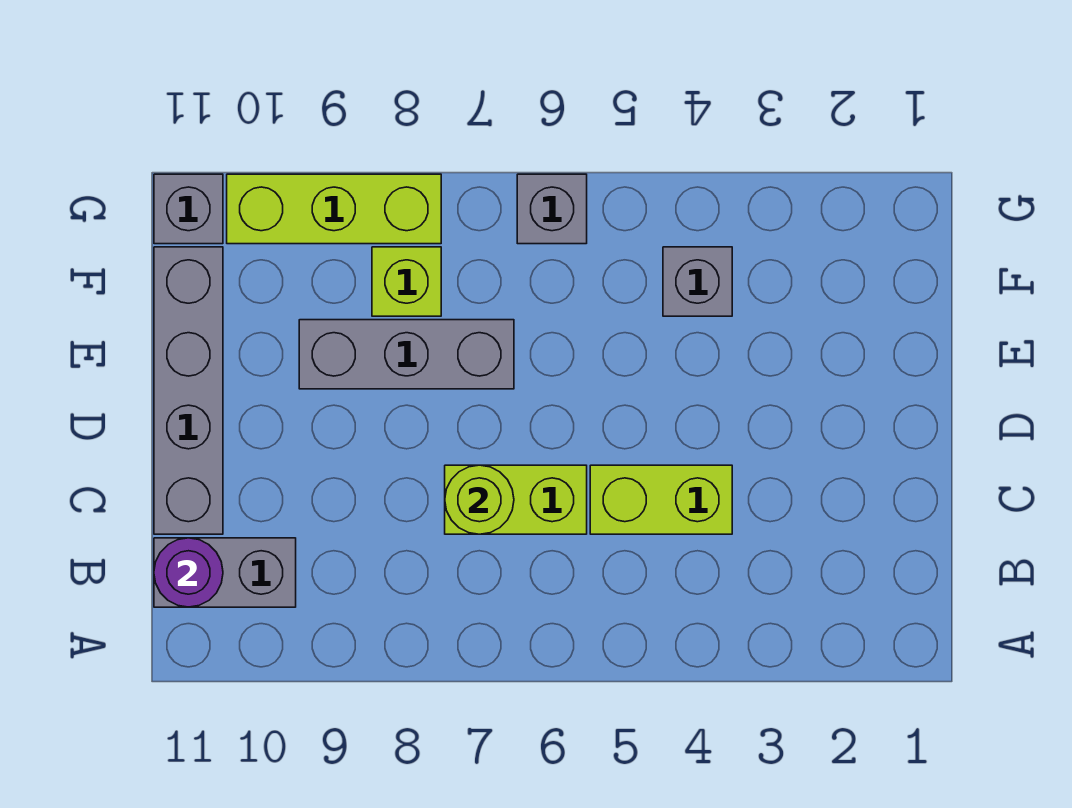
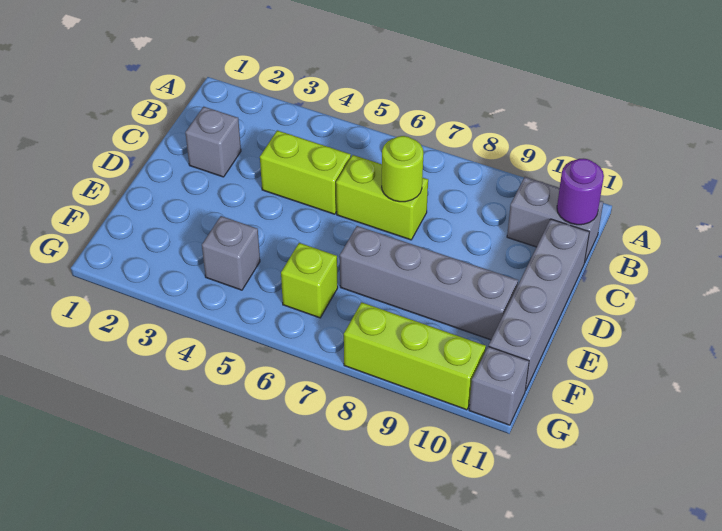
grey brick E7:E9 level 1 -> grey brick E7:E10 level 1
lime brick F8 level 1 -> lime brick F6 level 1
grey brick G6 level 1 -> grey brick C2 level 1

